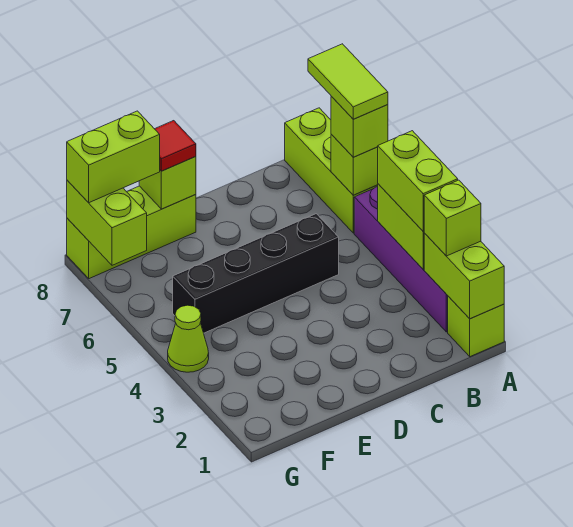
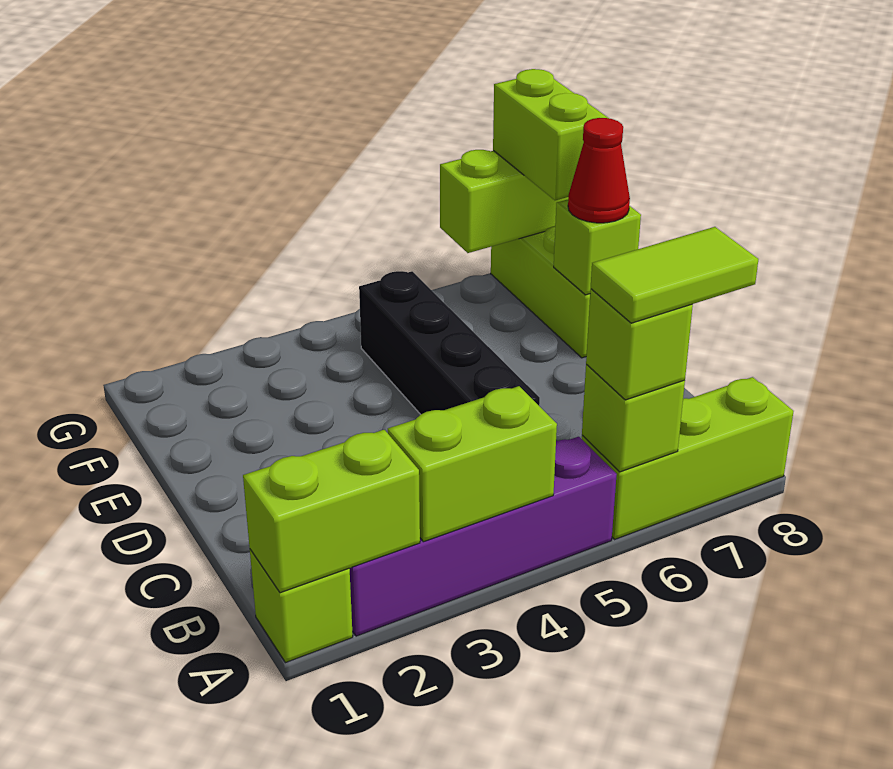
lime brick A2 level 3 -> none
lime brick A3:A4 level 3 -> none
red tile E8 level 3 -> red cone E8 level 3
lime cone G4 level 1 -> none

